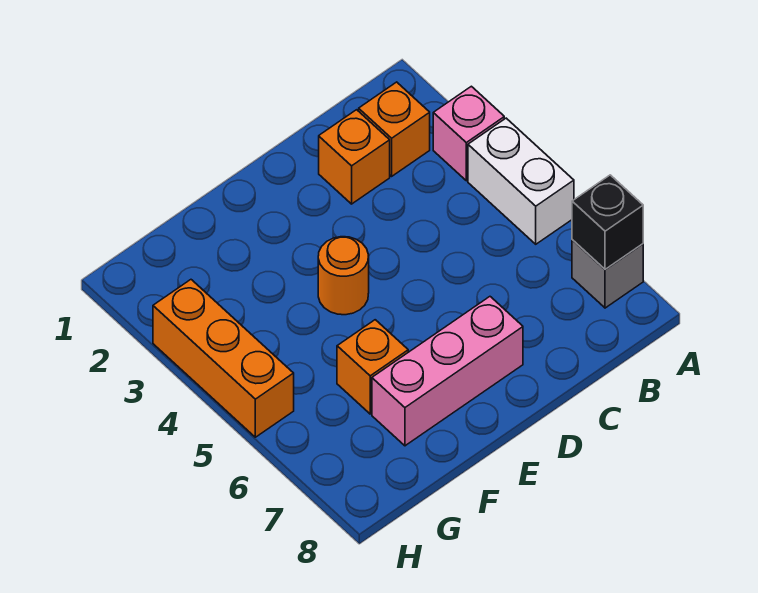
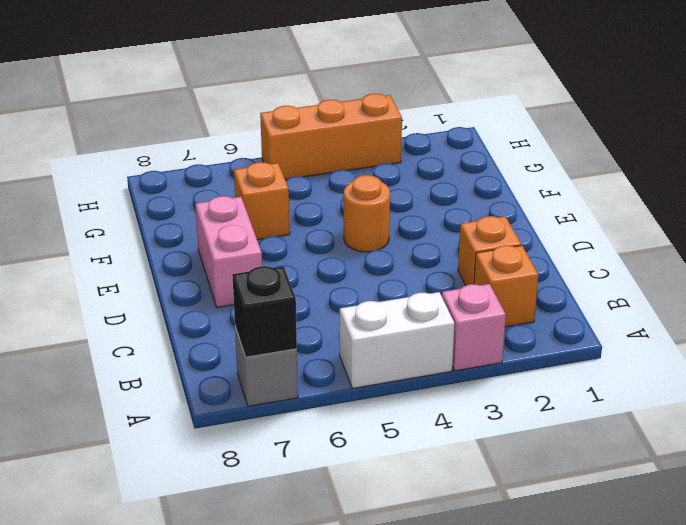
pink brick D7:F7 level 1 -> pink brick D7:E7 level 1

